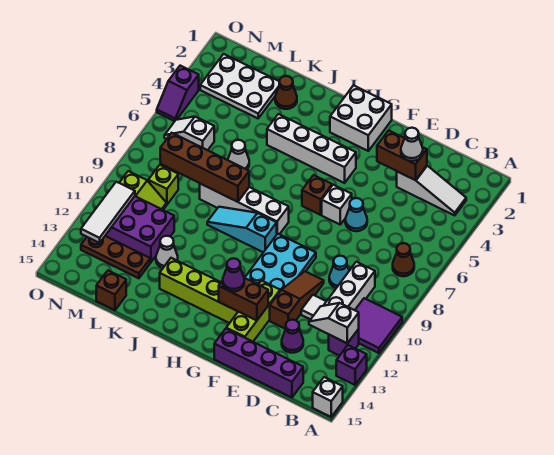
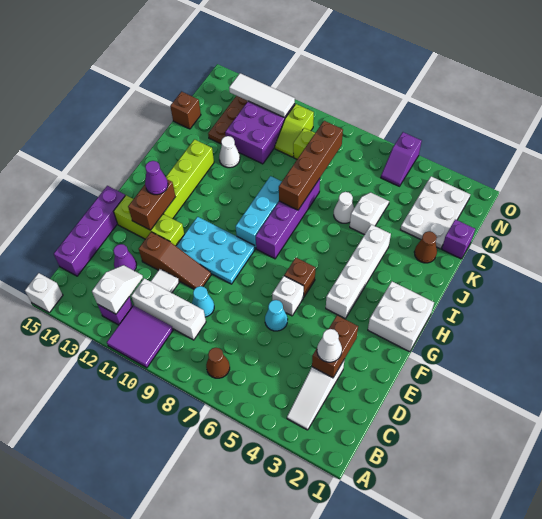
purple brick A13 level 1 -> purple brick L1 level 1
white brick H8:K8 level 1 -> purple brick H8:K8 level 1
cyan slope H9:J9 level 1 top H -> cyan brick H9:J9 level 1
white slope M6:N6 level 1 top M -> white slope K5:L5 level 1 top K
purple slope O4:O5 level 1 top 4 -> purple slope N5:O5 level 1 top O

